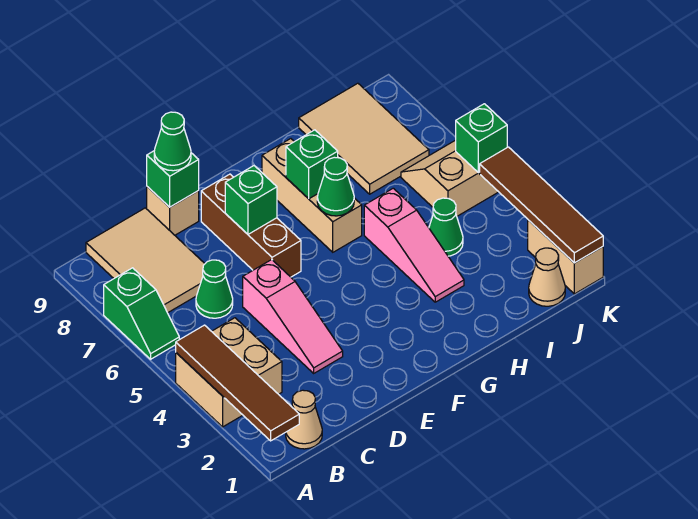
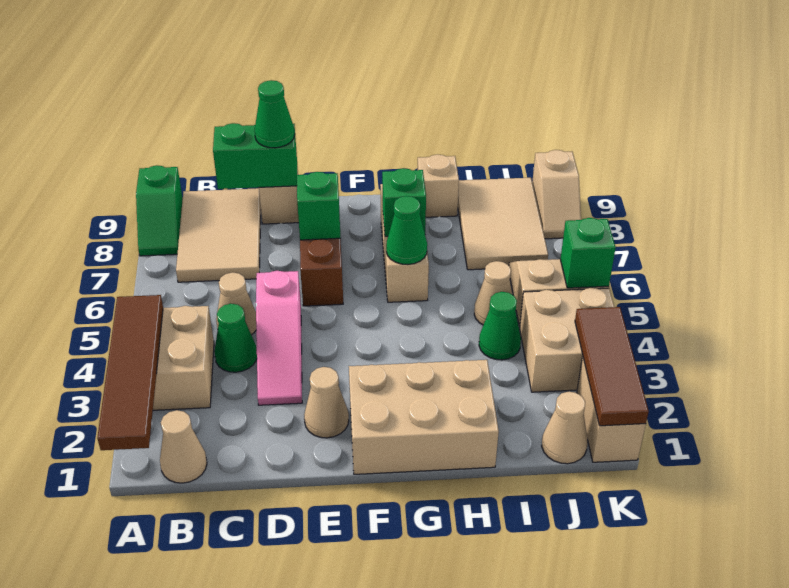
green slope A6:A7 level 1 top 7 -> green slope A8:A9 level 1 top 9
none -> tan cone C5 level 1
green cone C6 level 1 -> green cone C4 level 1
green brick D9 level 2 -> green brick C9:D9 level 2
none -> tan cone E2 level 1
none -> tan brick F1:H2 level 1
pink slope H3:H5 level 1 top 5 -> none
none -> tan brick H9 level 1
none -> tan cone I5 level 1
none -> tan brick J3:K4 level 1
brown tile K1:K4 level 2 -> brown tile K1:K3 level 2
none -> tan slope K8:K9 level 1 top 9

